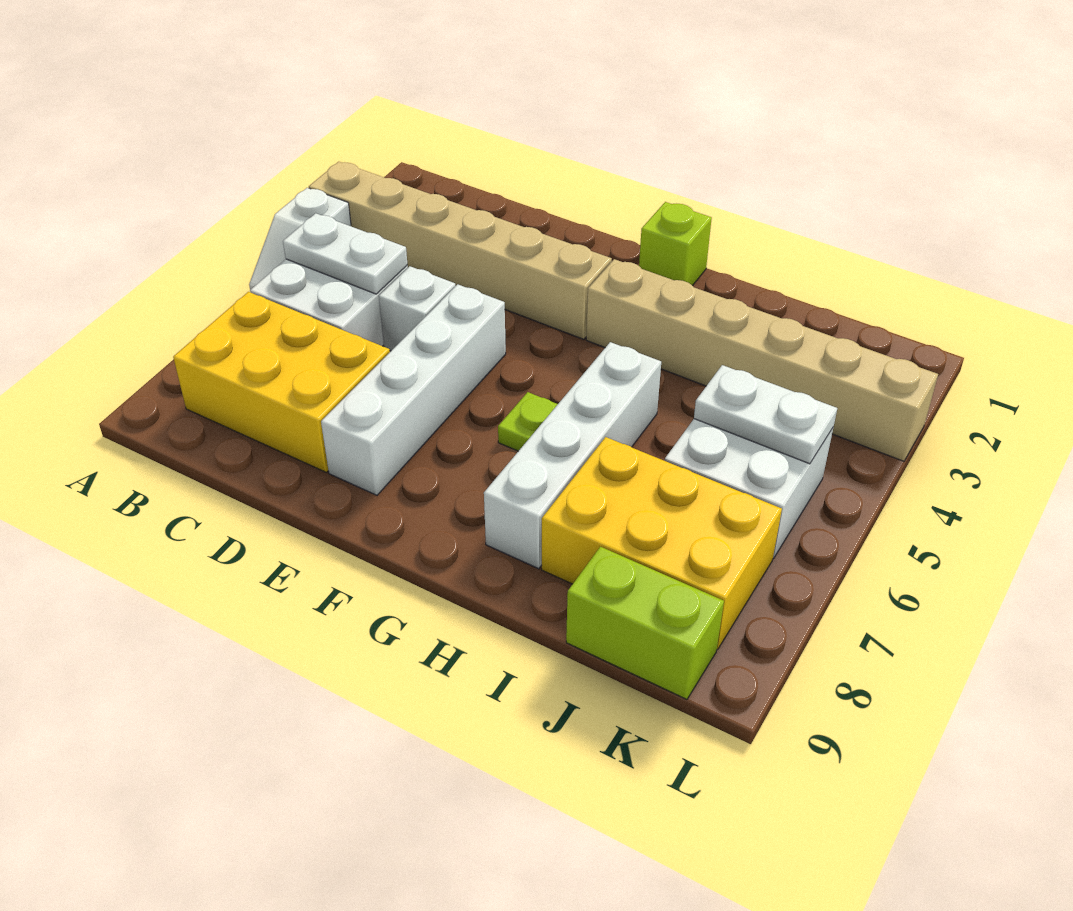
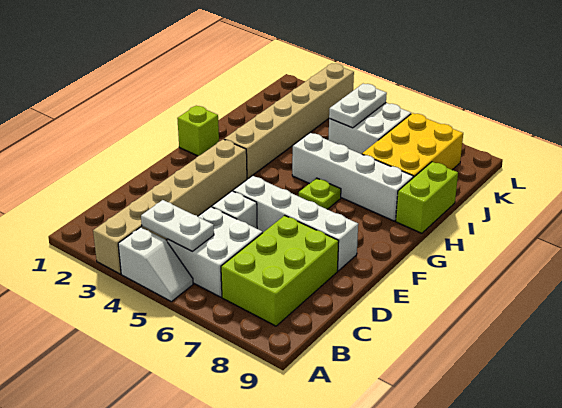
white plate B5:C5 level 2 -> white plate B4:B5 level 2
yellow brick B7:D8 level 1 -> lime brick B7:D8 level 1
lime brick J9:K9 level 1 -> lime brick H9:I9 level 1

